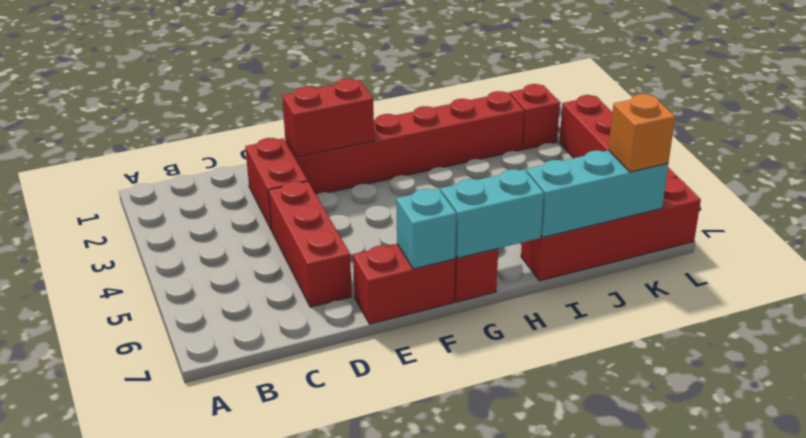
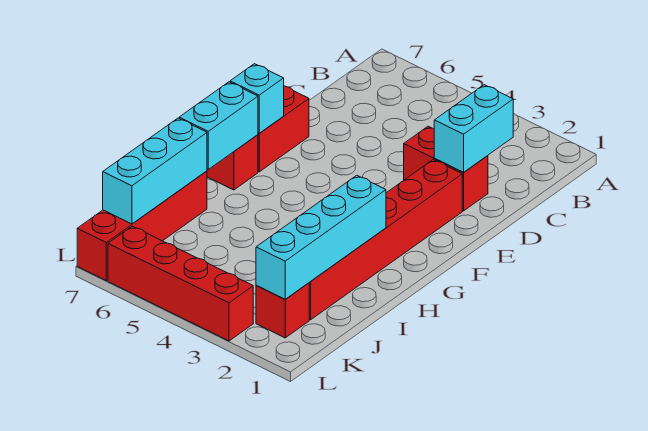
none -> cyan brick C2:D2 level 2
red brick D4:D6 level 1 -> none
red brick E2:F2 level 2 -> none
none -> cyan brick H2:K2 level 2
orange brick K7 level 3 -> none

